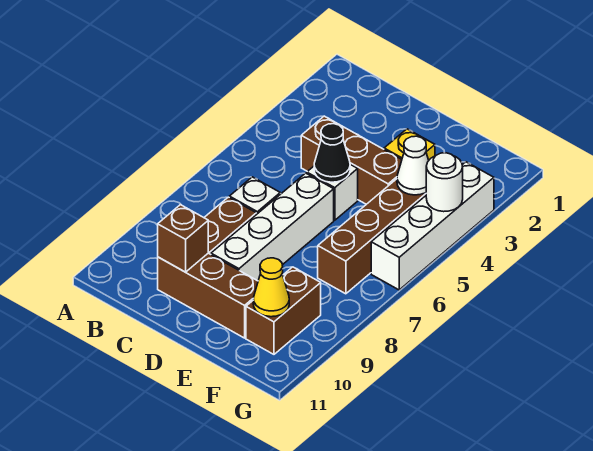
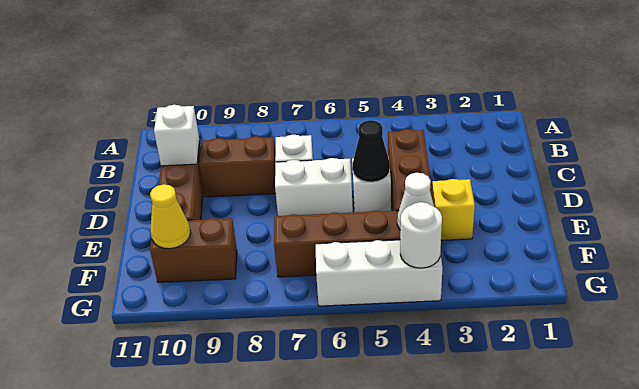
brown brick C10 level 2 -> white brick C10 level 2
white brick D6:D9 level 1 -> white brick D6:D7 level 1
white brick G3:G6 level 1 -> white brick G4:G6 level 1

